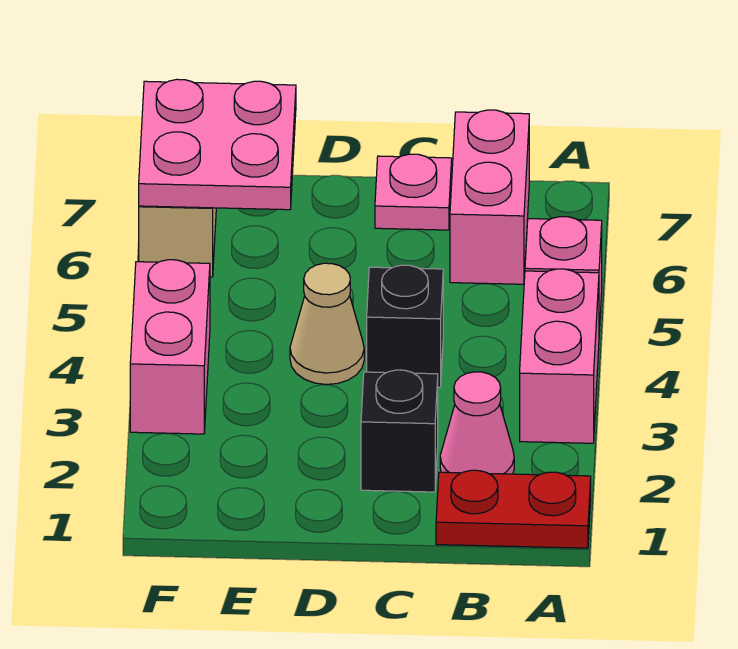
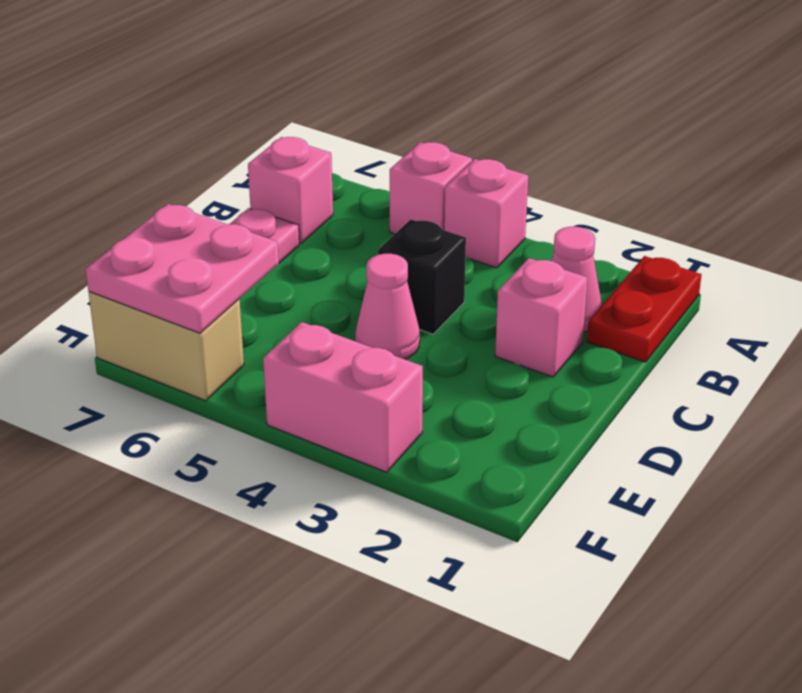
pink brick A3:A4 level 1 -> pink brick A4 level 1
pink brick B6:B7 level 1 -> pink brick B7 level 1
black brick C2 level 1 -> pink brick C2 level 1
tan cone D4 level 1 -> pink cone D4 level 1

